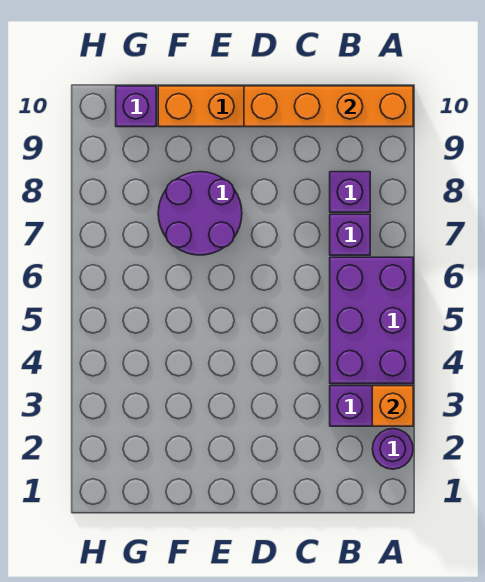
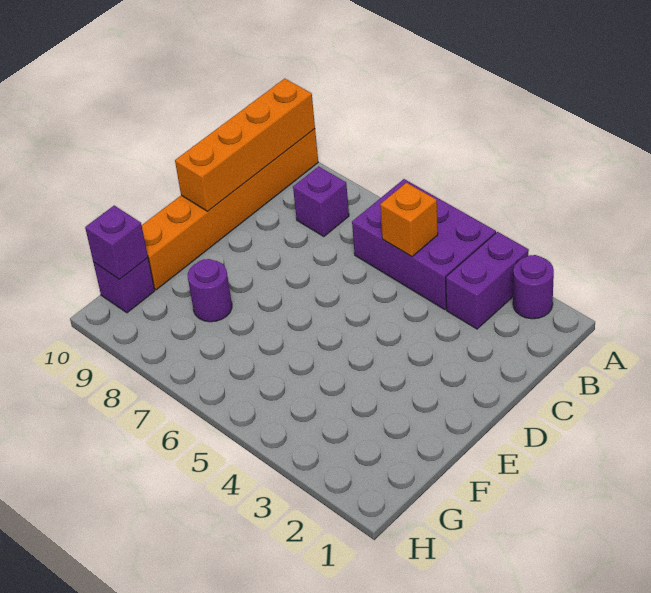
orange brick A3 level 2 -> orange brick B5 level 2
purple brick B7 level 1 -> purple brick G10 level 2
purple round brick E7:F8 level 1 -> purple round brick F8 level 1

